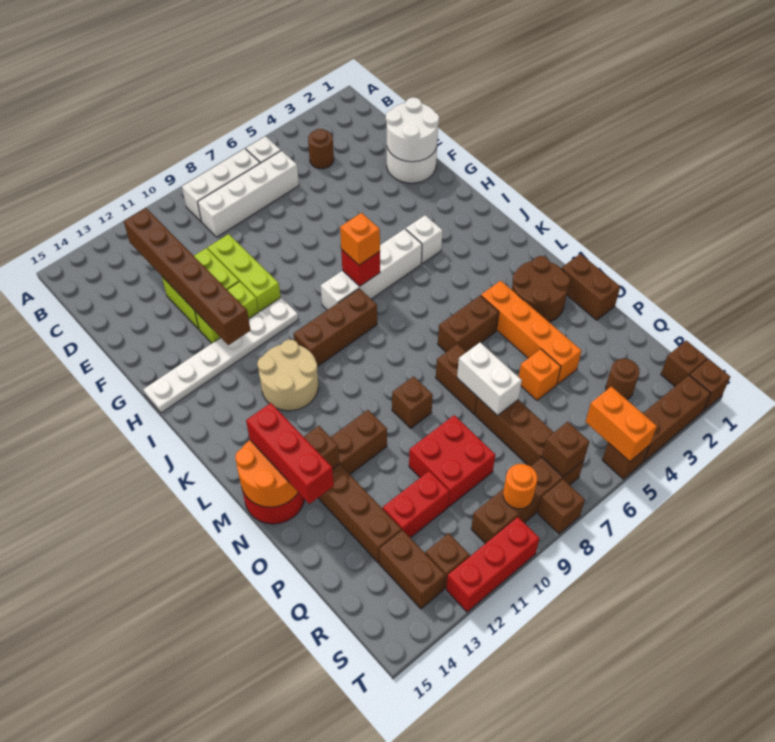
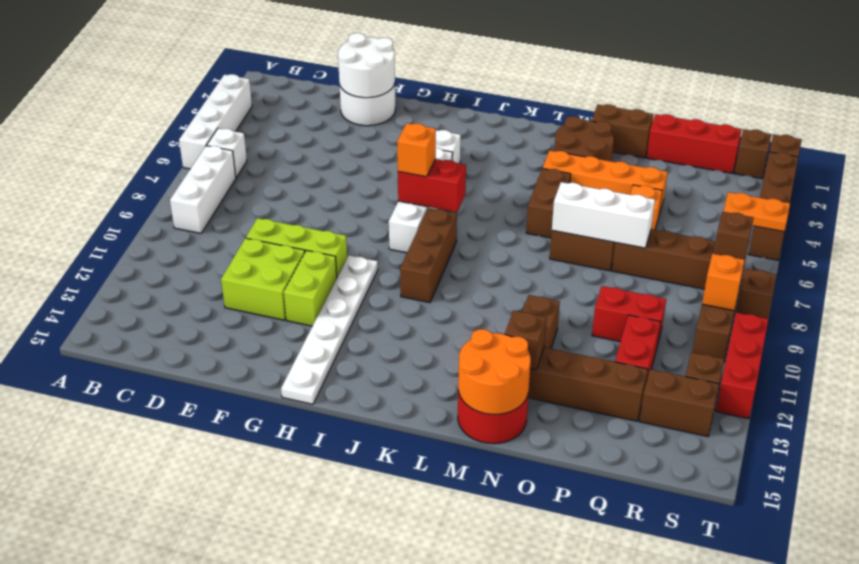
brown round brick C4 level 1 -> none
white brick C6:C9 level 1 -> white brick A3:A6 level 1
brown brick C12:H12 level 2 -> none
red brick I7 level 2 -> red brick I7:J7 level 2
tan round brick J11:K12 level 1 -> none
red brick M14:O14 level 3 -> red brick P1:R1 level 1
brown brick N9 level 1 -> none
white brick O7:P7 level 2 -> white brick N7:P7 level 2
red brick P9:Q10 level 1 -> red brick P10:Q10 level 1
brown round brick R3 level 1 -> none
orange brick S5:T5 level 2 -> orange plate S5:T5 level 2
orange round brick S9 level 2 -> orange brick S9 level 2

